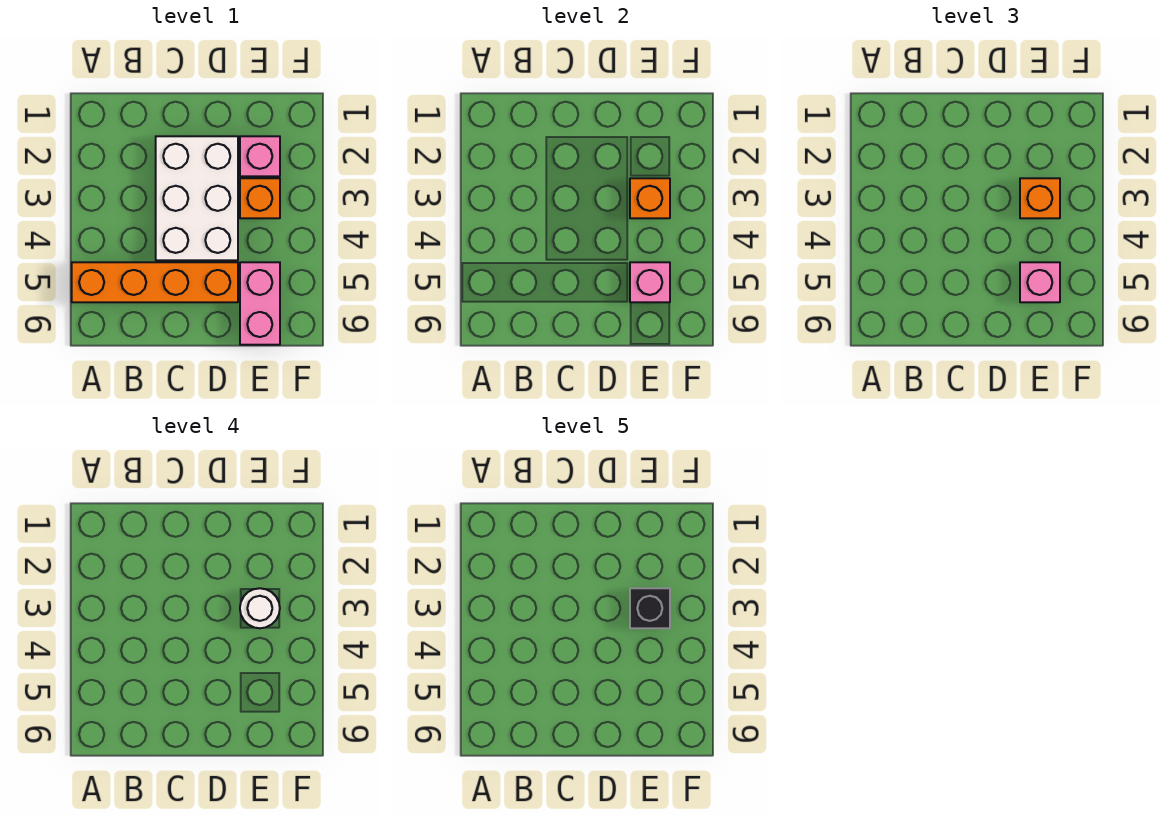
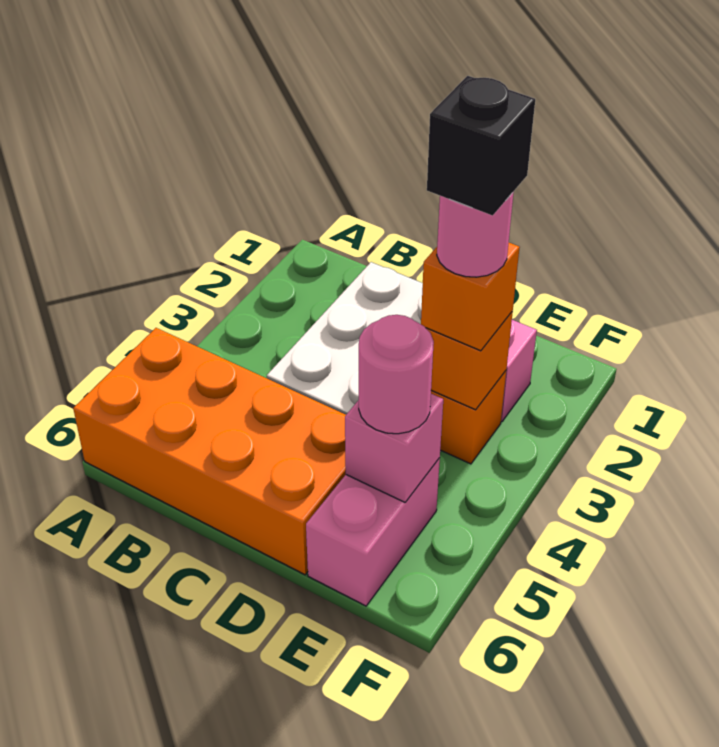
orange brick A5:D5 level 1 -> orange brick A5:D6 level 1
white round brick E3 level 4 -> pink round brick E3 level 4
pink brick E5 level 3 -> pink round brick E5 level 3

